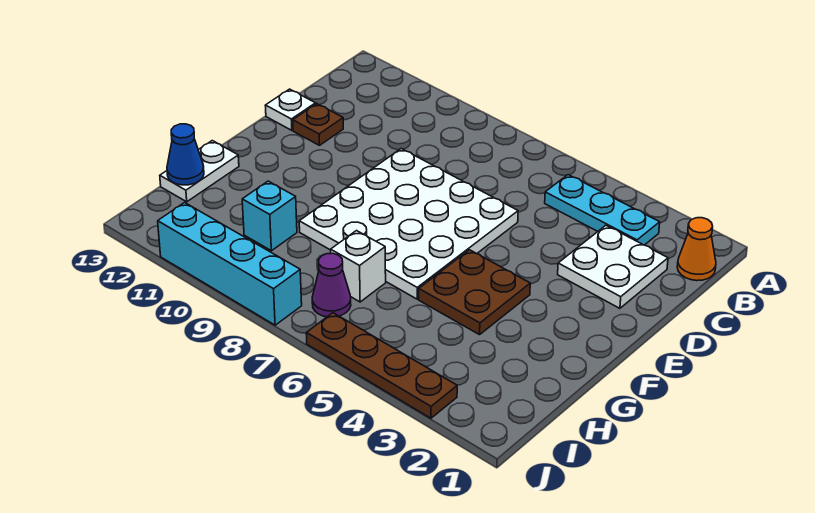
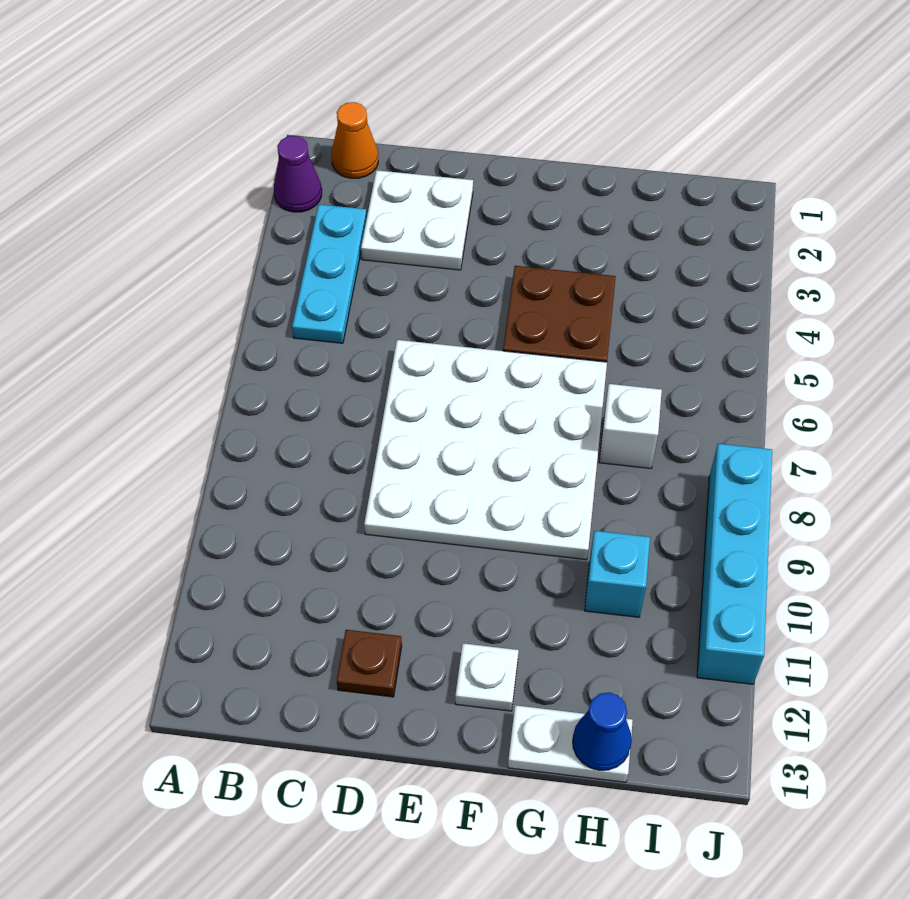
white plate D13 level 1 -> white plate F12 level 1
purple cone I7 level 1 -> purple cone A2 level 1
brown plate J3:J6 level 1 -> none

